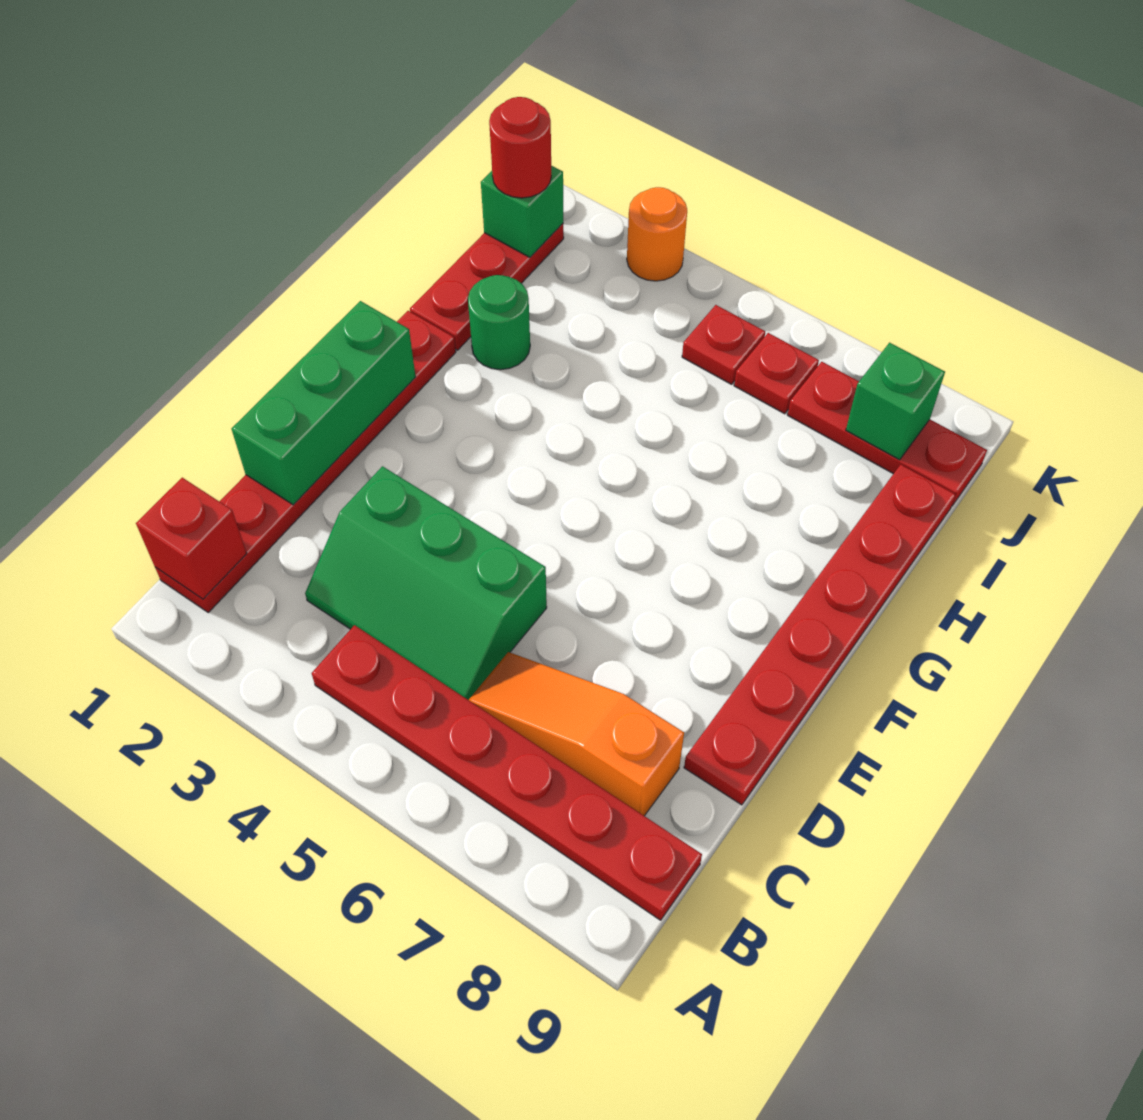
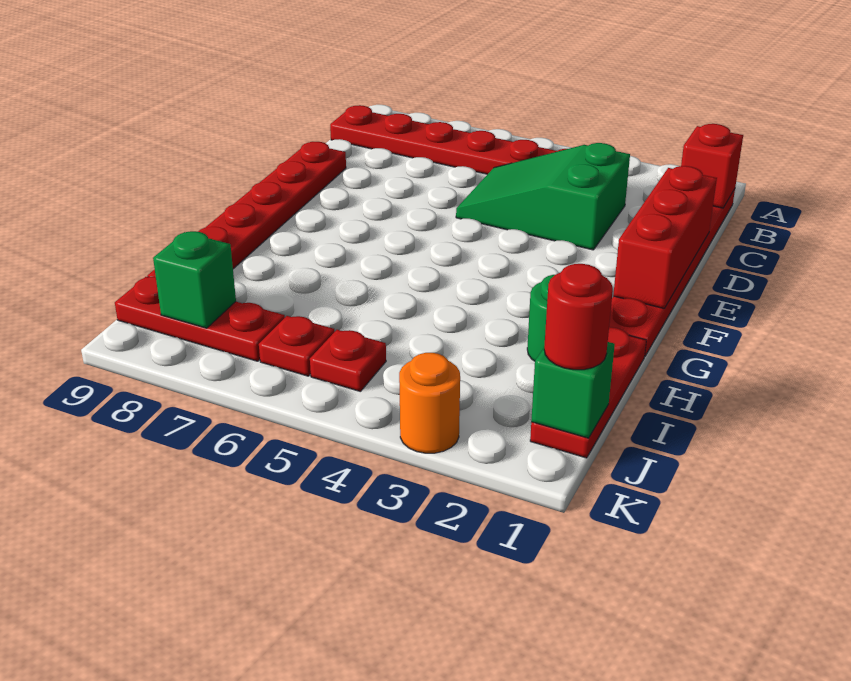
green slope C3:D5 level 1 top D -> green slope C3:D5 level 1 top 3
orange slope C6:C8 level 1 top 8 -> none
green brick D1:F1 level 2 -> red brick D1:F1 level 2

